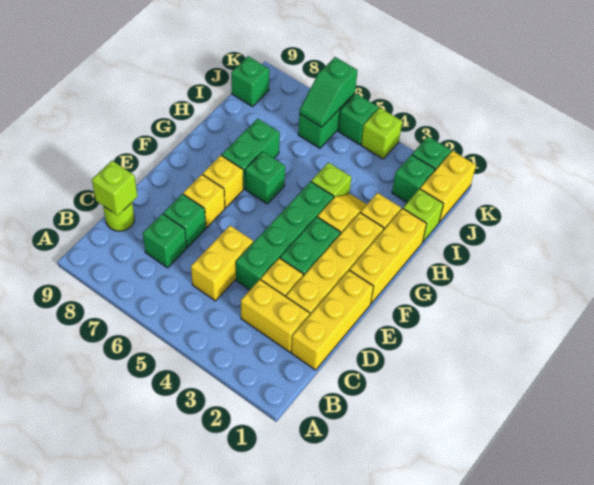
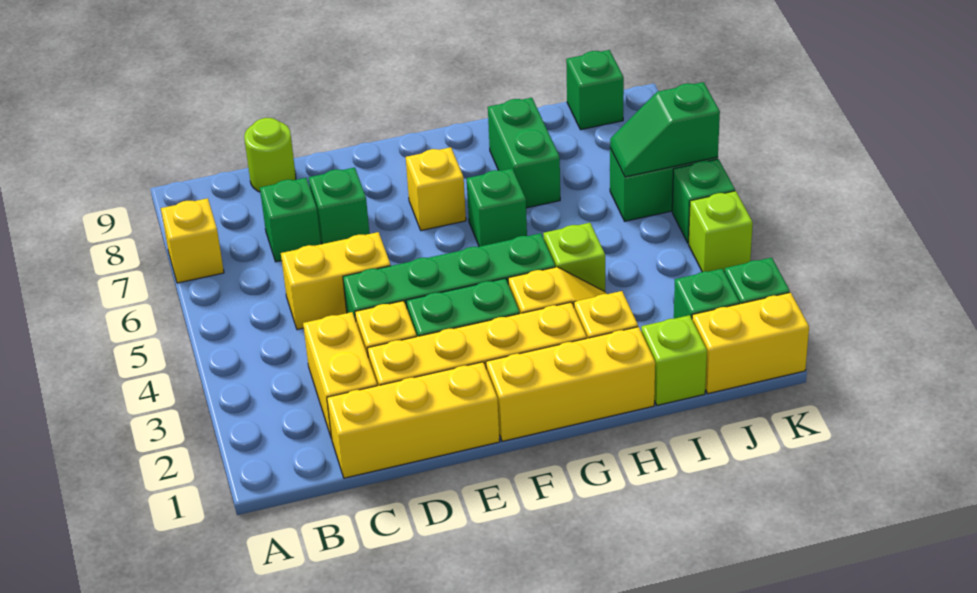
lime brick C9 level 2 -> none
yellow brick E7 level 1 -> yellow brick A7 level 1
green brick G7:H7 level 1 -> green brick H7:H8 level 1

